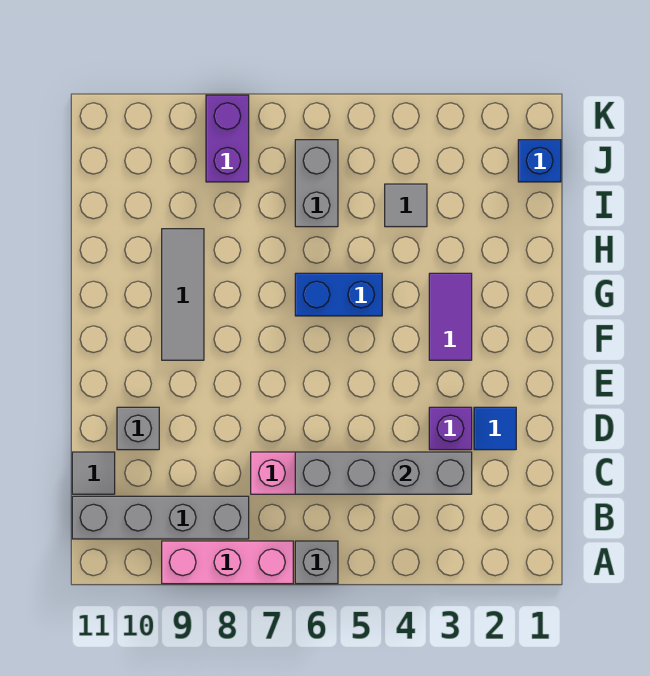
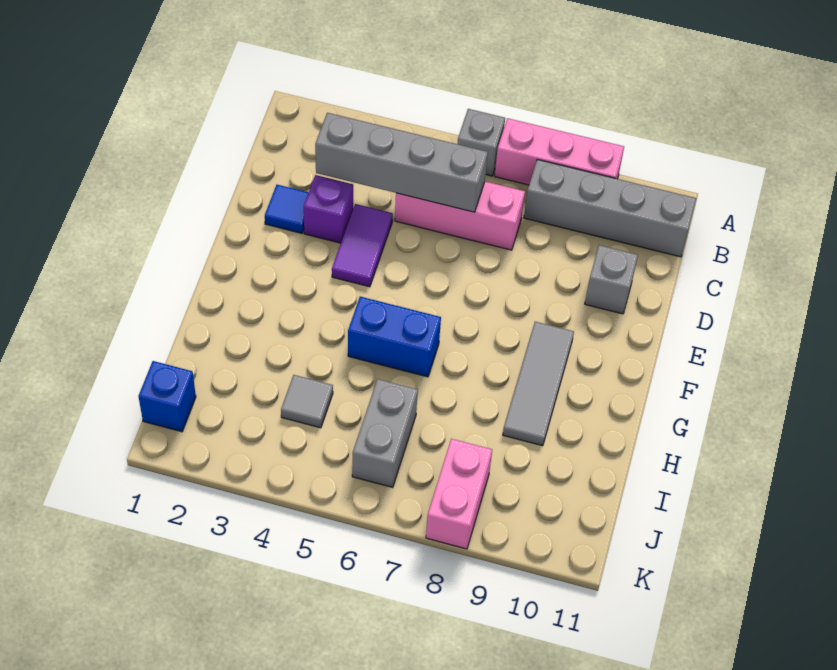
grey tile C11 level 1 -> none
purple tile F3:G3 level 1 -> purple tile D4:E4 level 1
purple brick J8:K8 level 1 -> pink brick J8:K8 level 1

